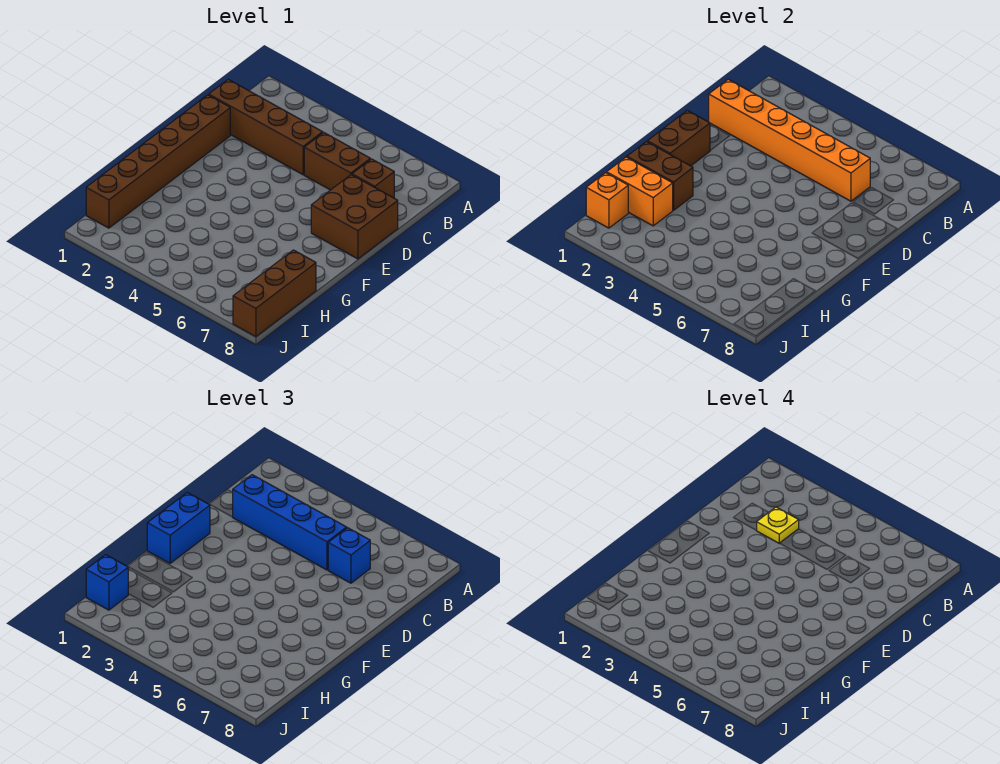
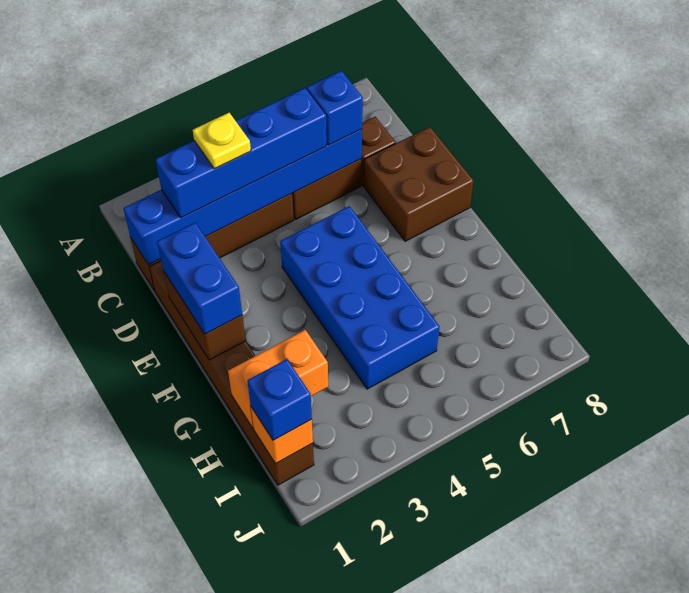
orange brick C1:C6 level 2 -> blue brick C1:C6 level 2
none -> blue brick E4:H5 level 1
brown brick G1:G2 level 2 -> none
brown brick H8:J8 level 1 -> none

